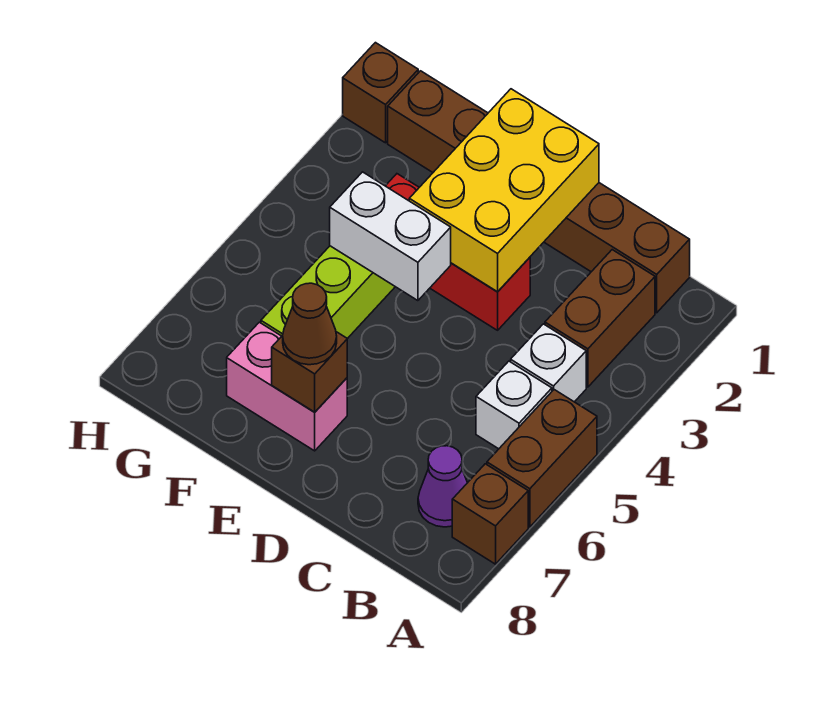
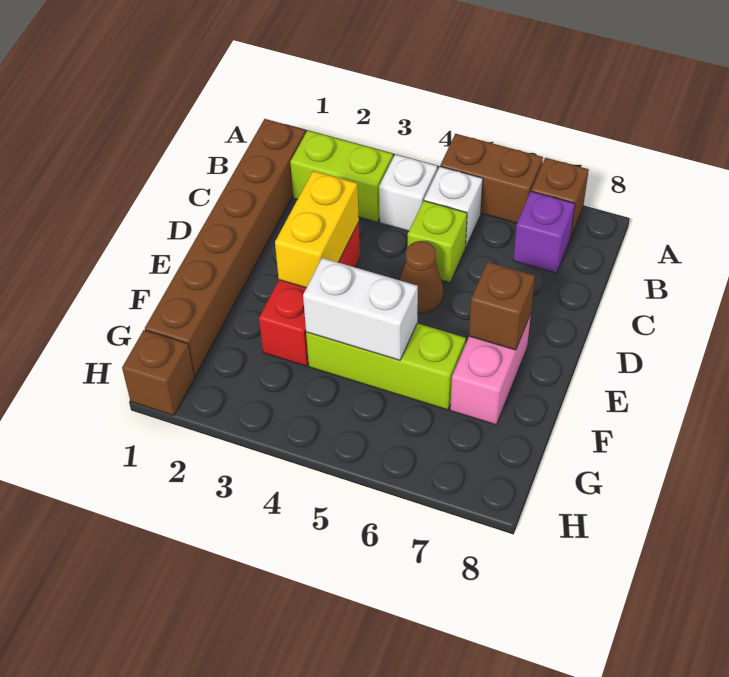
brown brick B2:B3 level 1 -> lime brick B2:B3 level 1
purple cone B7 level 1 -> purple brick B7 level 1
none -> lime brick C5 level 1
yellow brick D1:E3 level 2 -> yellow brick D3:E3 level 2
white brick E4:F4 level 2 -> white brick F4:F5 level 2
brown cone E7 level 3 -> brown cone D5 level 1

